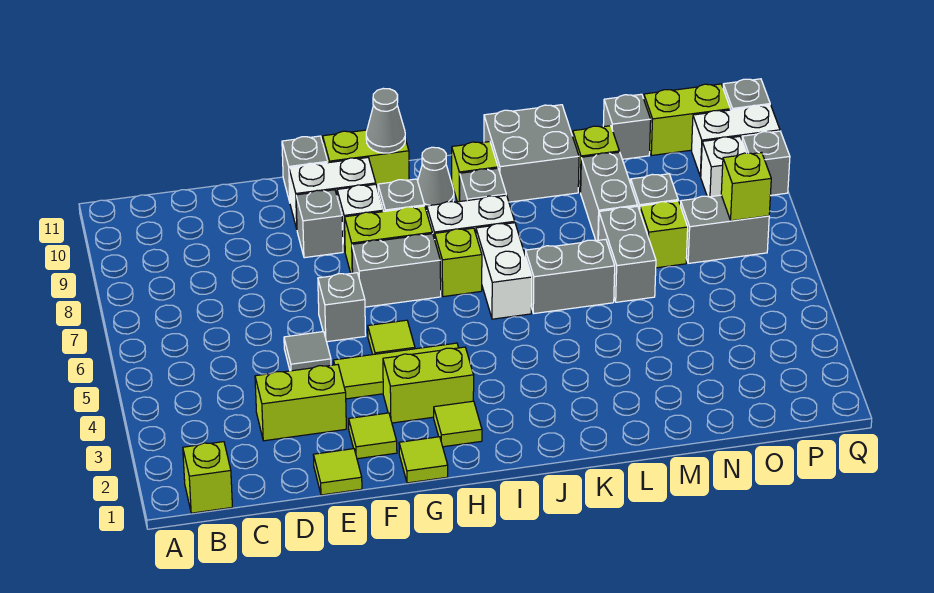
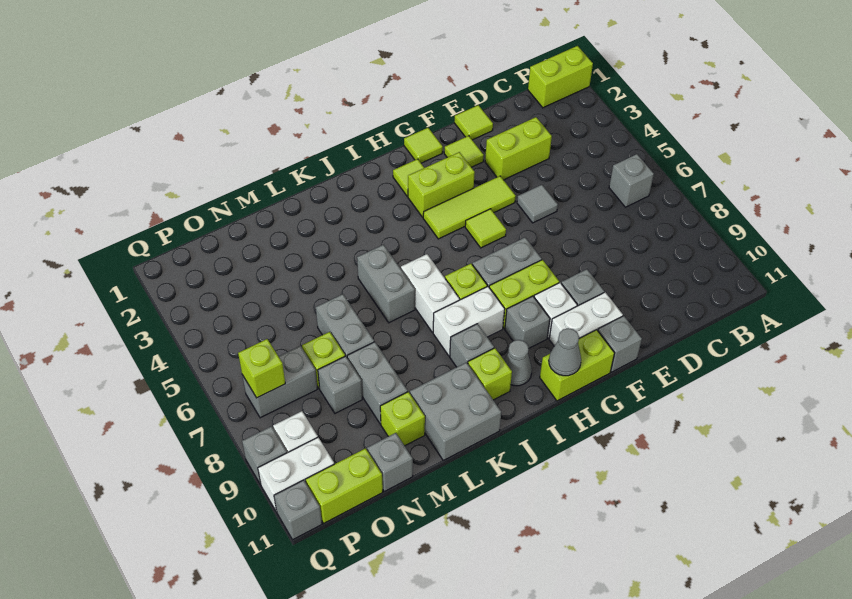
lime brick B1 level 1 -> lime brick A1:B1 level 1
grey brick F6 level 1 -> grey brick B6 level 1
grey brick K6:L6 level 1 -> grey brick K5:K6 level 1

